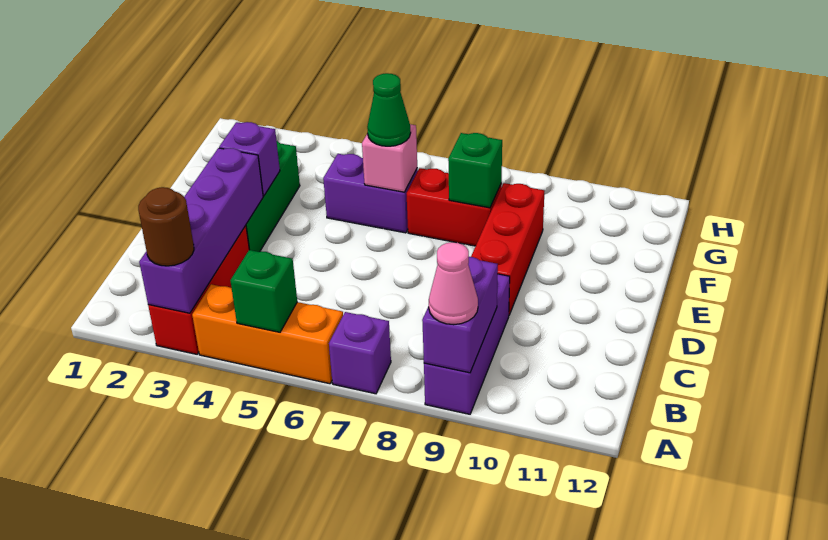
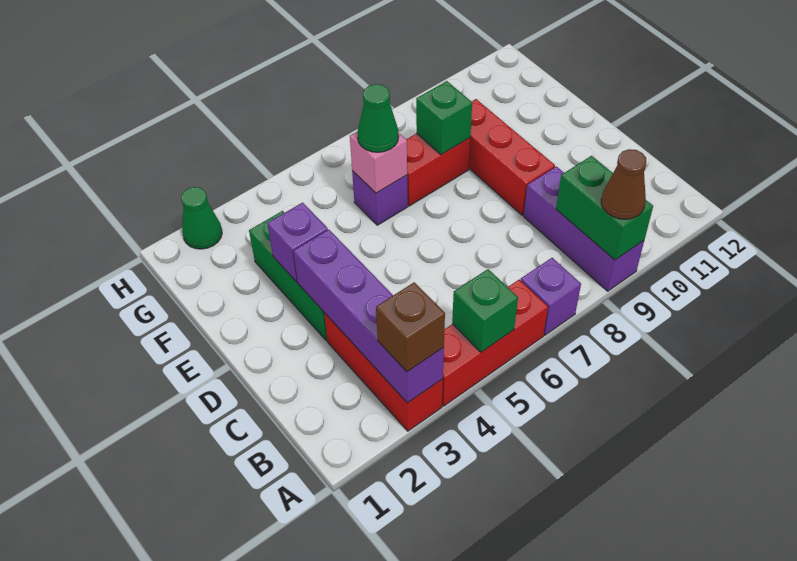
brown round brick A3 level 3 -> brown brick A3 level 3
orange brick A4:A6 level 1 -> red brick A4:A6 level 1
purple brick A9:B9 level 2 -> green brick A9:B9 level 2
pink cone A9 level 3 -> brown cone A9 level 3
purple brick F5:F6 level 1 -> purple brick F6 level 1
none -> green cone H2 level 1

